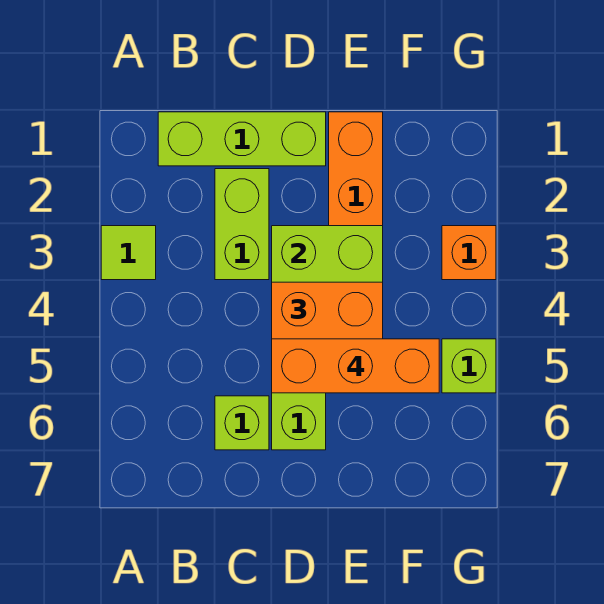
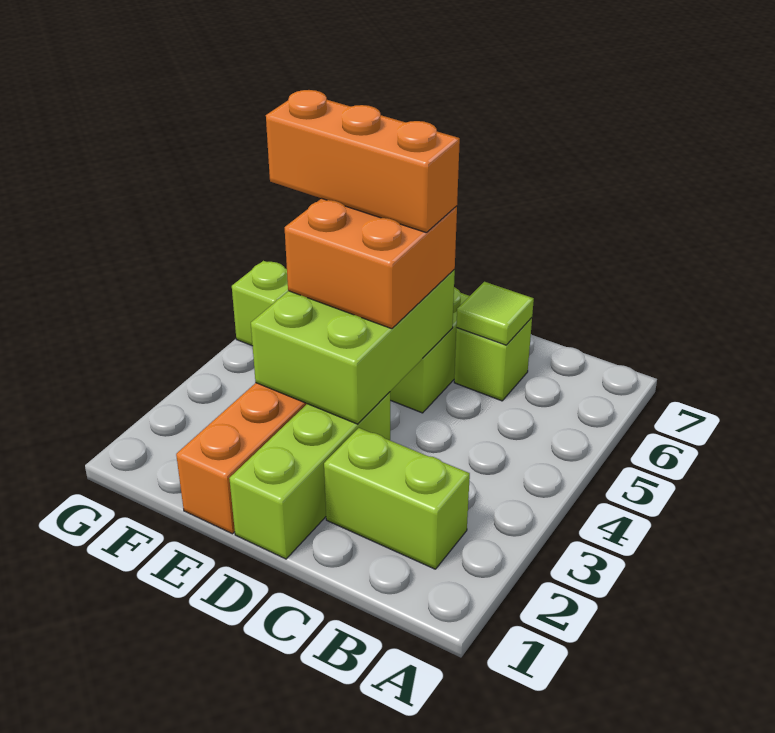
lime tile A3 level 1 -> lime tile C6 level 2
lime brick B1:D1 level 1 -> lime brick D1:D3 level 1
lime brick C2:C3 level 1 -> lime brick B2:C2 level 1
orange brick G3 level 1 -> none

